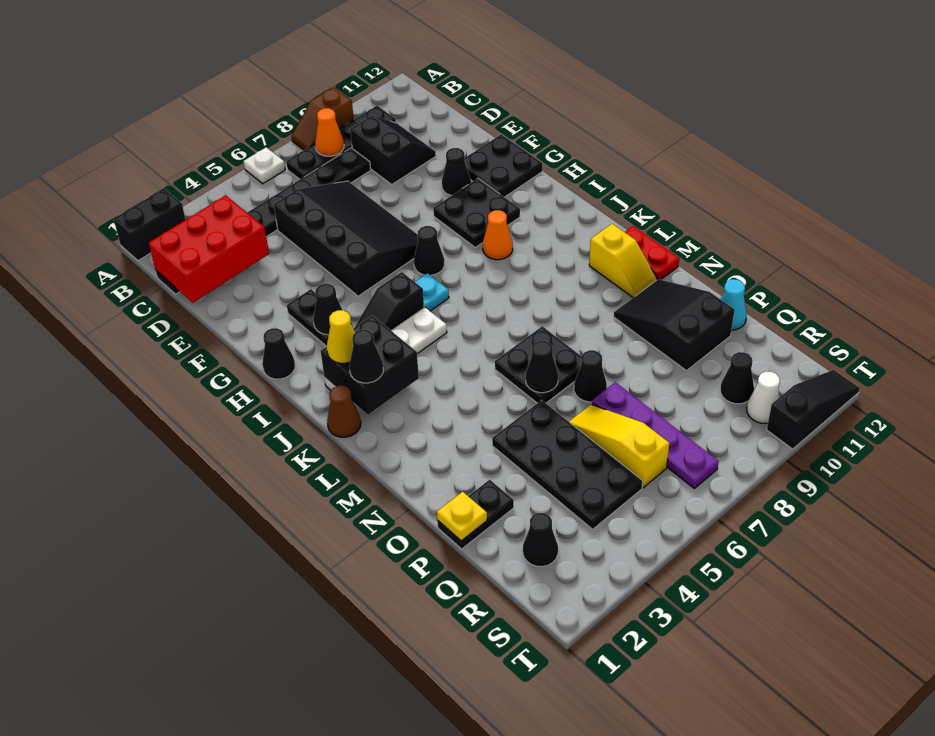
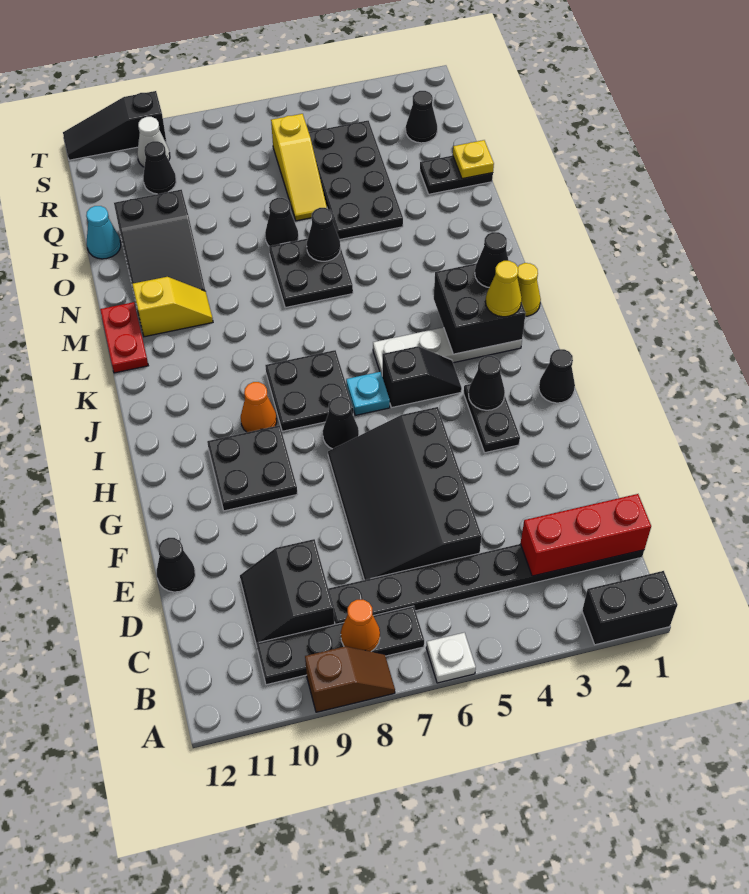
red brick C1:D3 level 2 -> red brick C1:C3 level 2
black cone F10 level 1 -> black cone E12 level 1
black plate F11:G12 level 1 -> black plate I7:J8 level 1
brown cone K1 level 1 -> yellow cone K1 level 1
yellow slope L11:M11 level 1 top L -> yellow slope M10:M11 level 1 top 11
purple plate P7:S7 level 1 -> none

